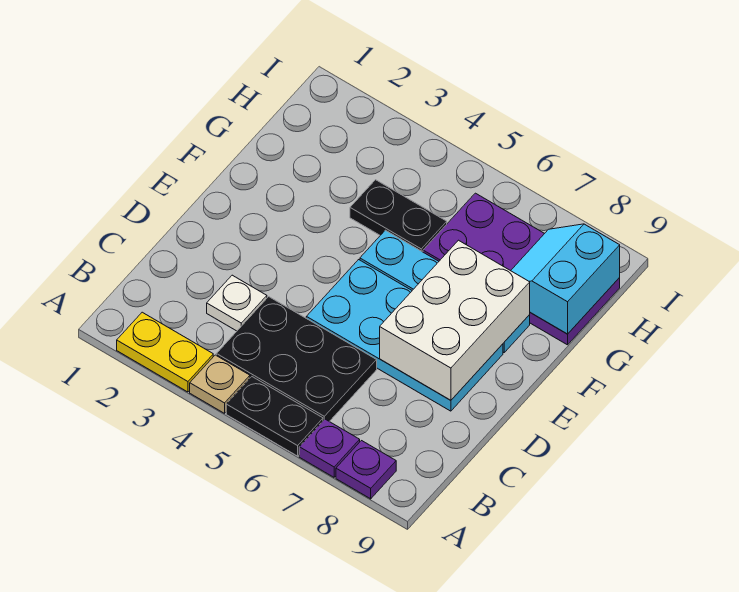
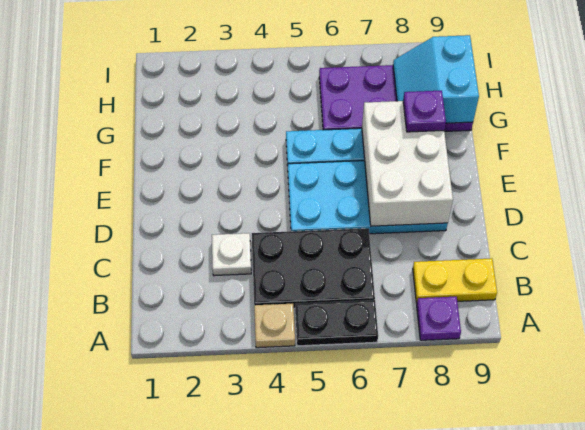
yellow plate A2:A3 level 1 -> yellow plate B8:B9 level 1
purple plate A7 level 1 -> purple plate F8 level 3
black plate G4:G5 level 1 -> none

